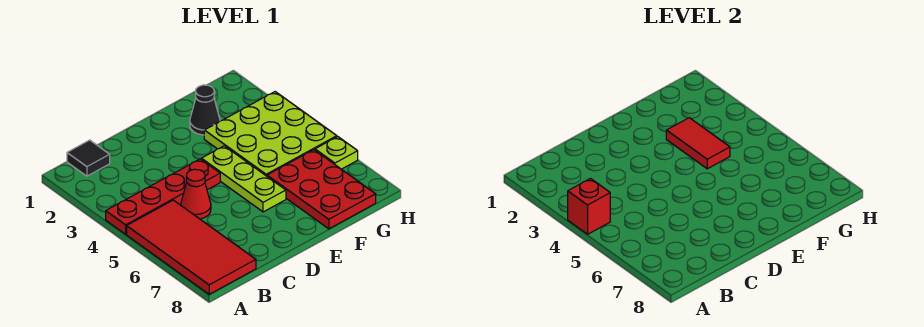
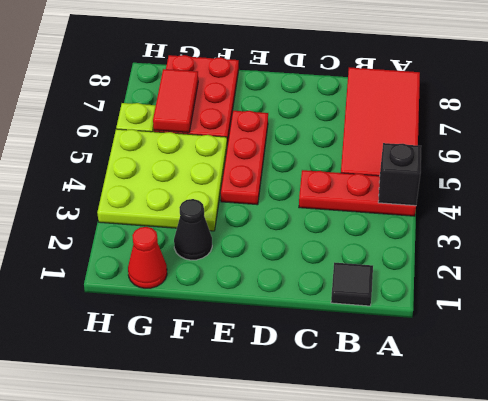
red plate A4:D4 level 1 -> red plate A4:C4 level 1
red brick A4 level 2 -> black brick A4 level 2
red cone C5 level 1 -> red cone G1 level 1
lime plate E4:E6 level 1 -> red plate E4:E6 level 1
red tile F3:F4 level 2 -> red tile G6:G7 level 2

